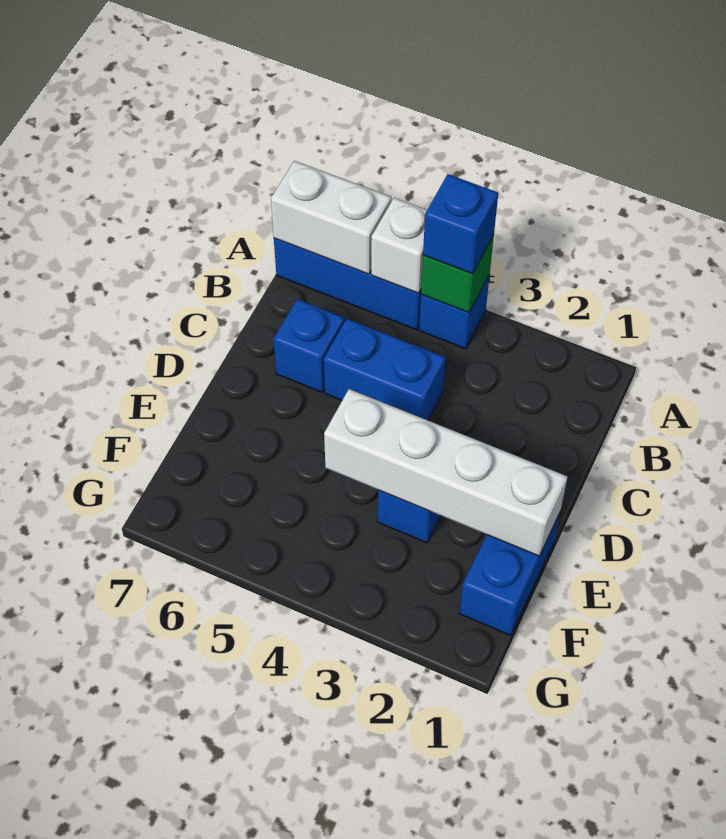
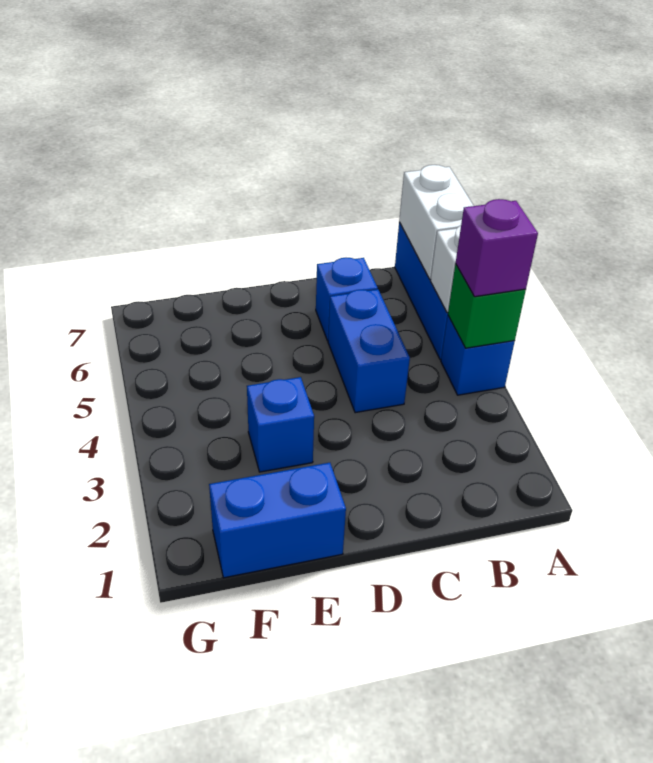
blue brick A4 level 3 -> purple brick A4 level 3
white brick E1:E4 level 2 -> none

